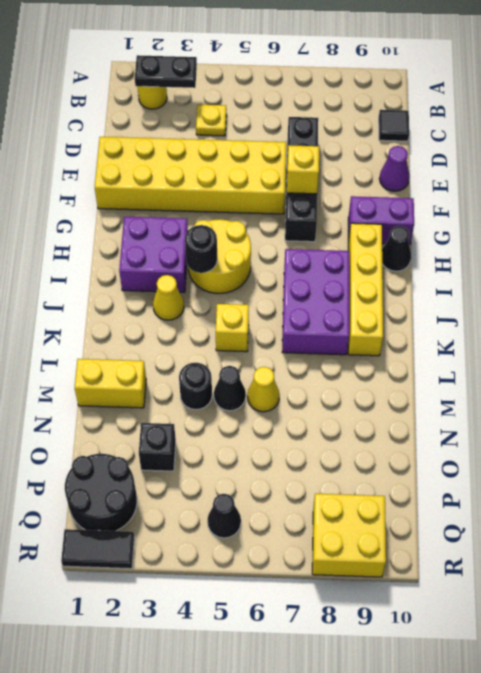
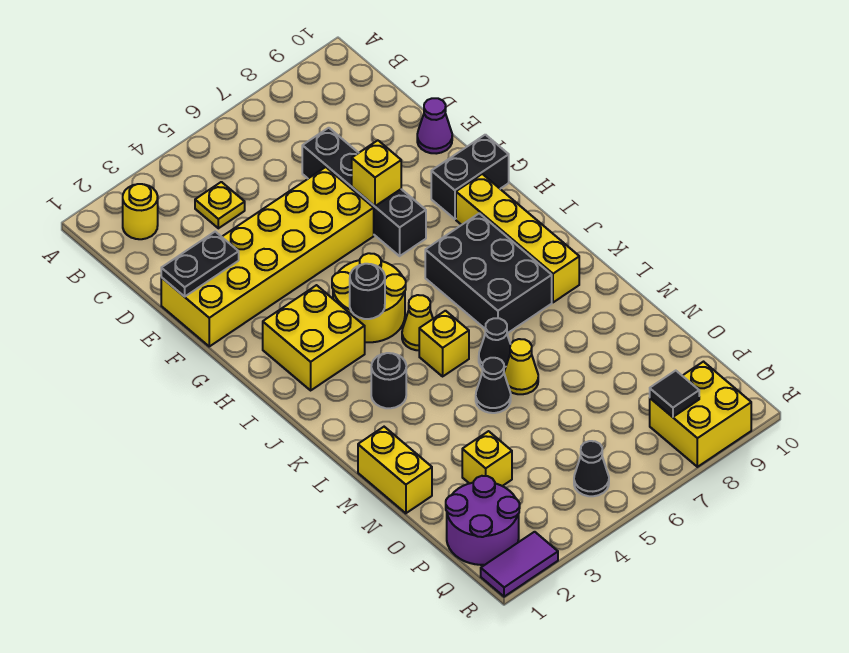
black plate B2:B3 level 2 -> black plate E1:E2 level 2
black tile C10 level 1 -> black tile Q8 level 2
purple brick G9:G10 level 1 -> black brick G9:G10 level 1
purple brick H2:I3 level 1 -> yellow brick H2:I3 level 1
black cone H10 level 1 -> black cone L6 level 1
purple brick I7:K8 level 1 -> black brick I7:K8 level 1
yellow cone J3 level 1 -> yellow cone J5 level 1
yellow brick M1:M2 level 1 -> yellow brick M1:N1 level 1
black round brick M4 level 1 -> black round brick K3 level 1
black brick O3 level 1 -> yellow brick O3 level 1
black round brick P1:Q2 level 1 -> purple round brick P1:Q2 level 1
black tile R1:R2 level 1 -> purple tile R1:R2 level 1

